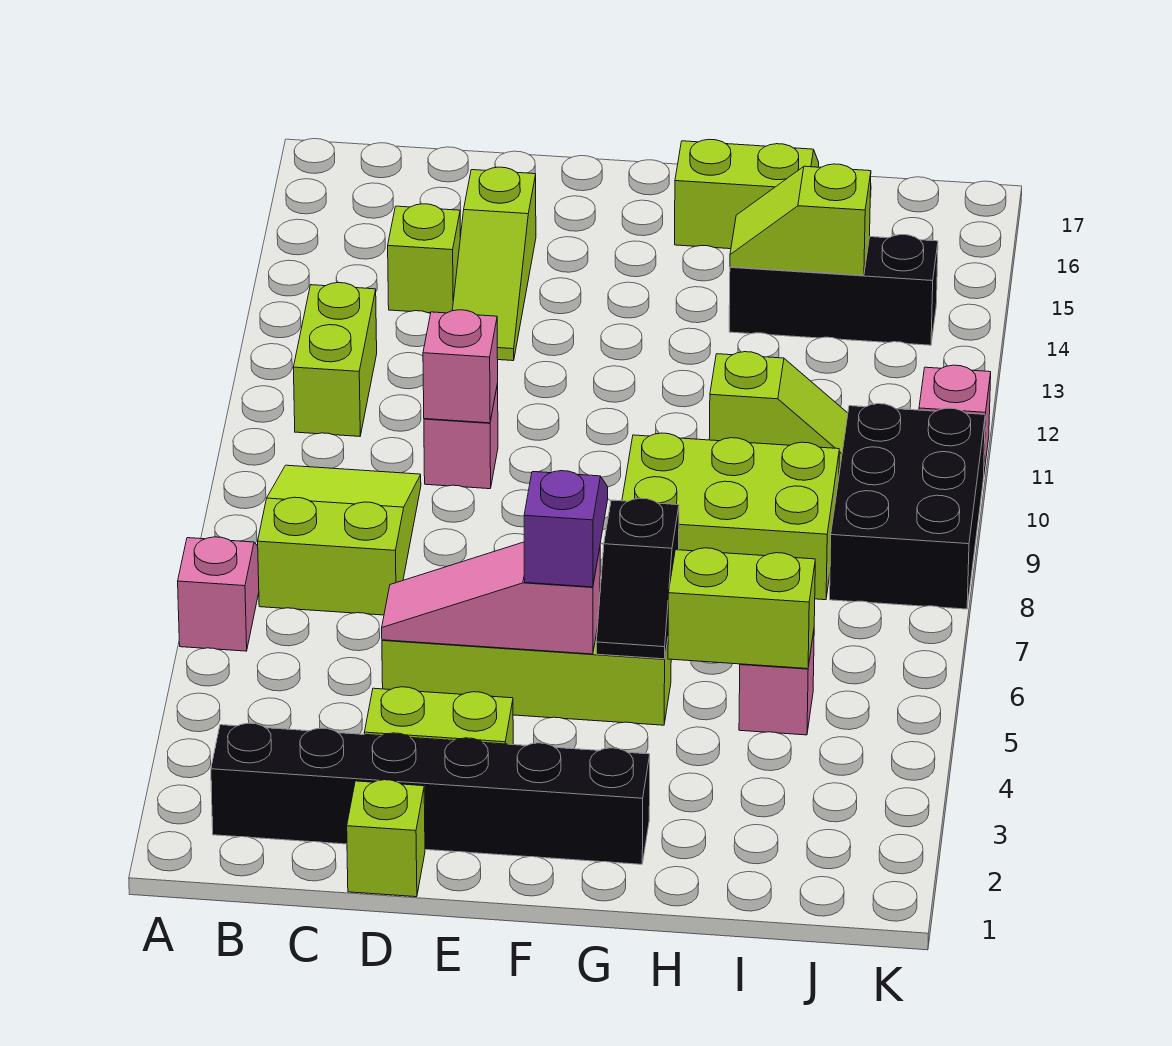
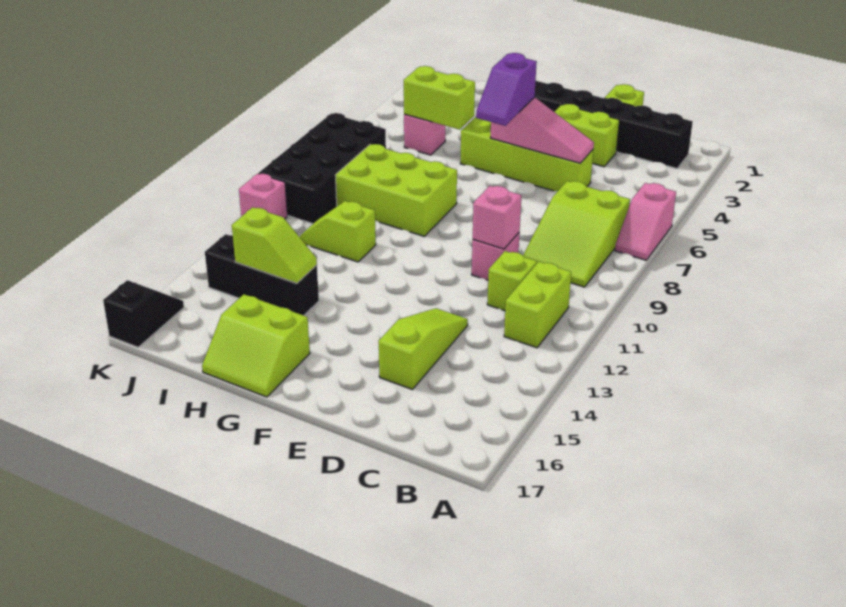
lime brick C14 level 1 -> lime brick C11 level 1
black slope G5:G6 level 2 top 6 -> black slope K16:K17 level 1 top 17
black brick J8:K10 level 1 -> black brick J7:K10 level 1

